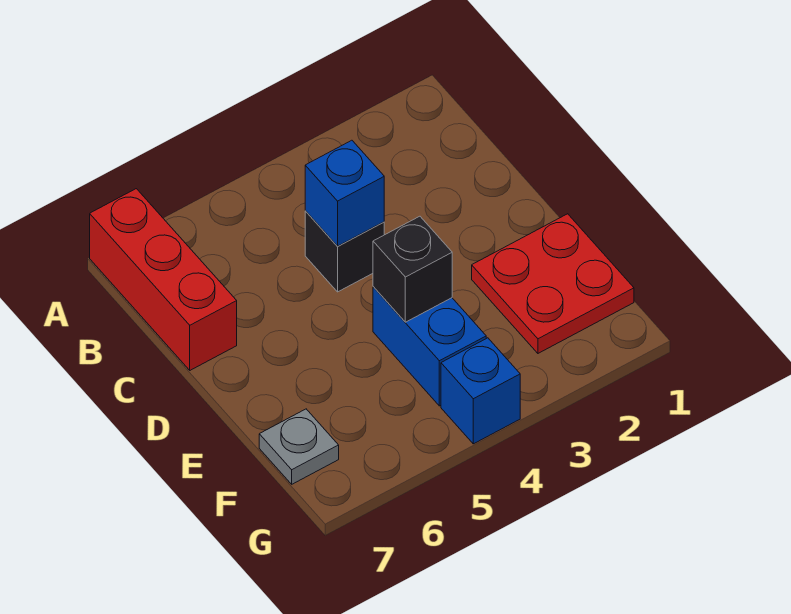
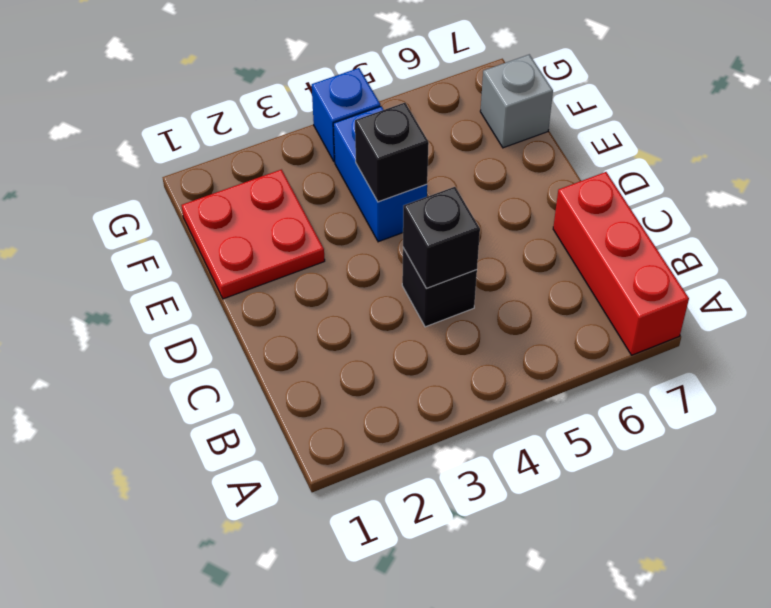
blue brick C4 level 2 -> black brick C4 level 2
grey plate F7 level 1 -> grey brick F7 level 1

